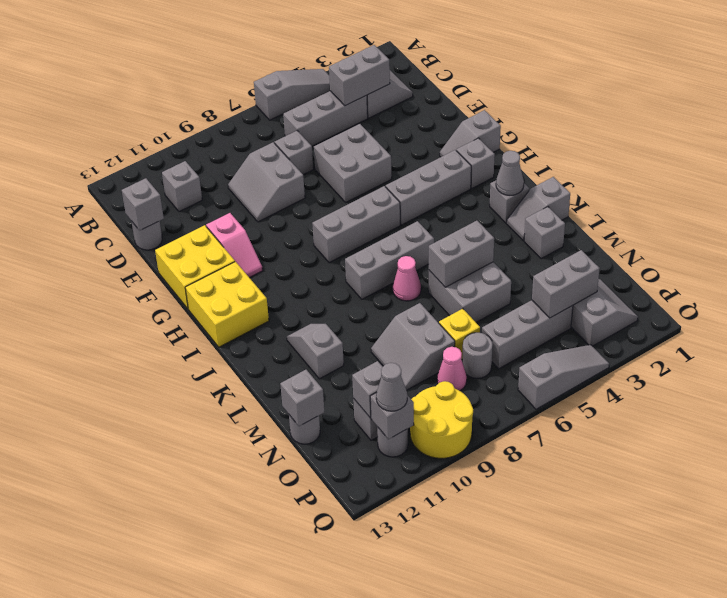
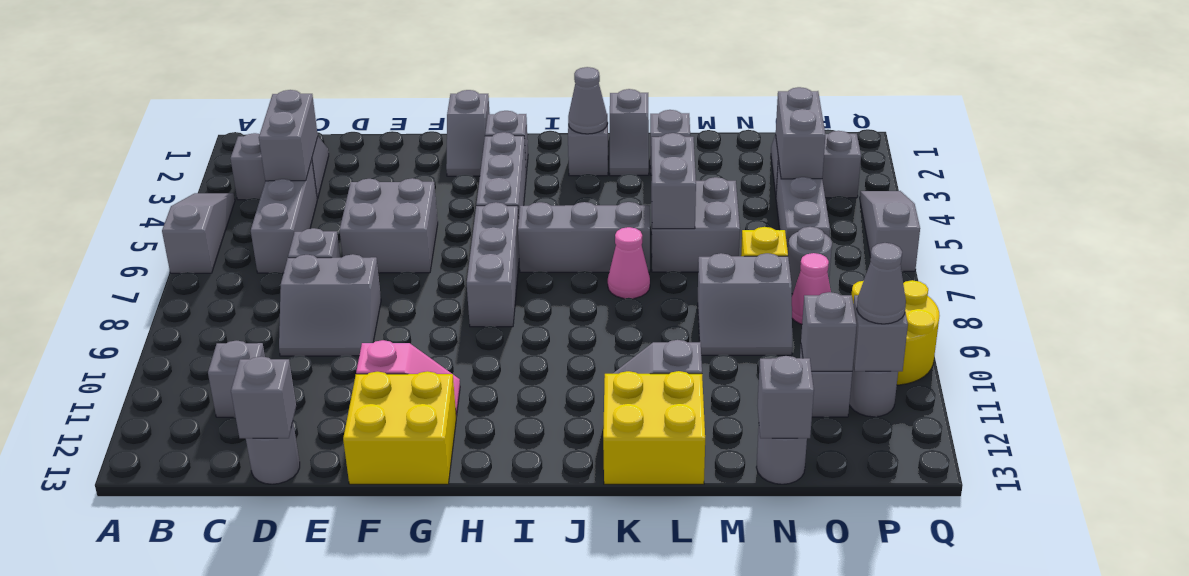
yellow brick H12:I13 level 1 -> yellow brick K12:L13 level 1
grey brick J6:J8 level 1 -> grey brick I6:K6 level 1

